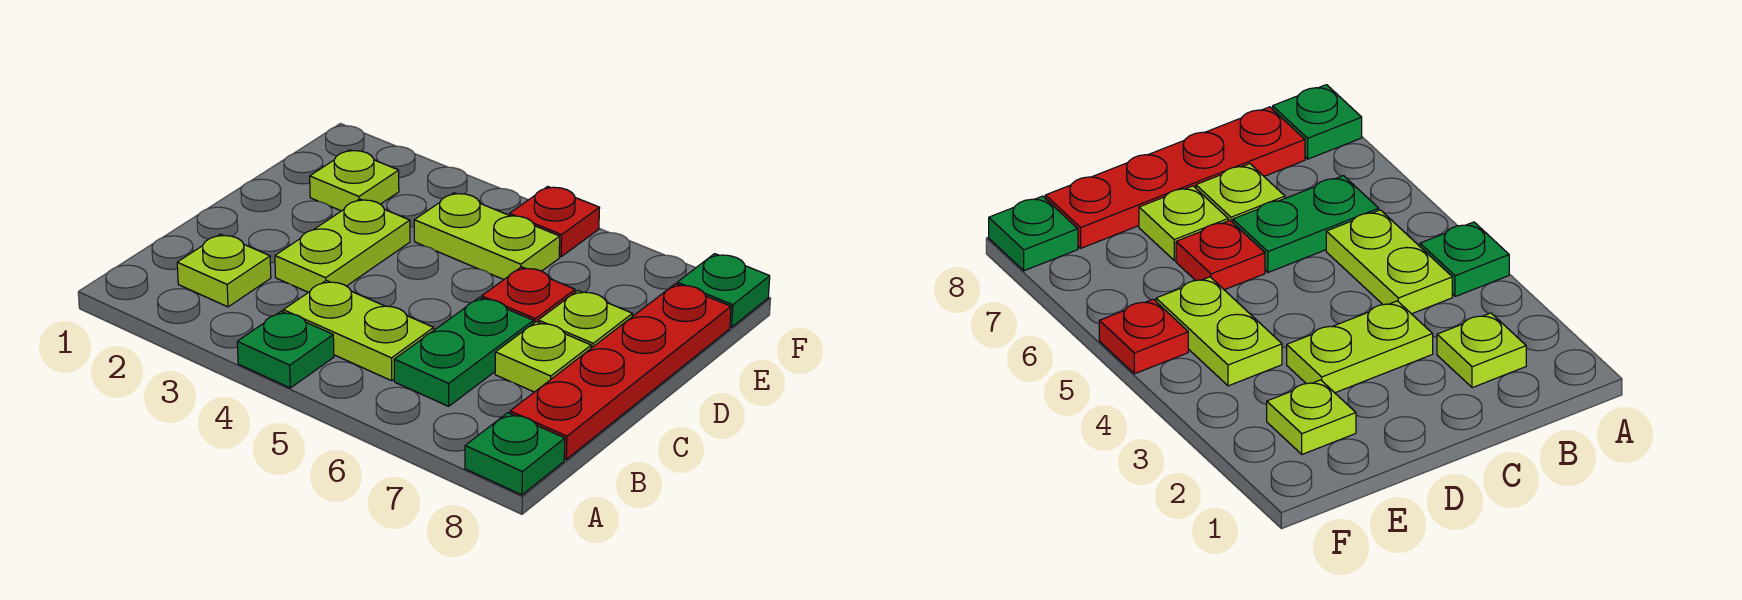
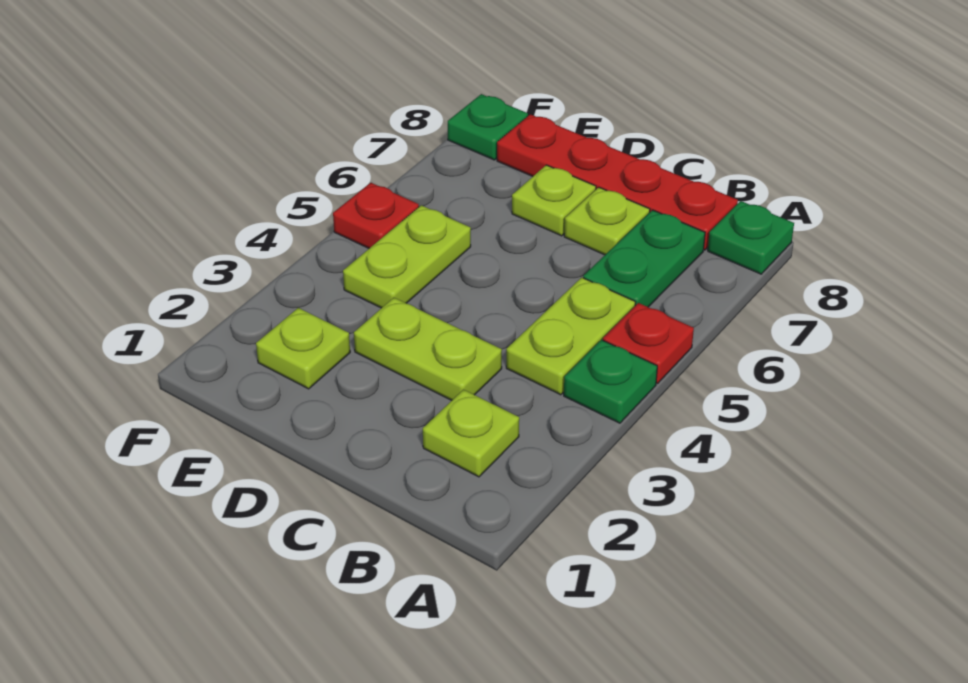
green plate B6:C6 level 1 -> green plate B6:B7 level 1
red plate D6 level 1 -> red plate A5 level 1

